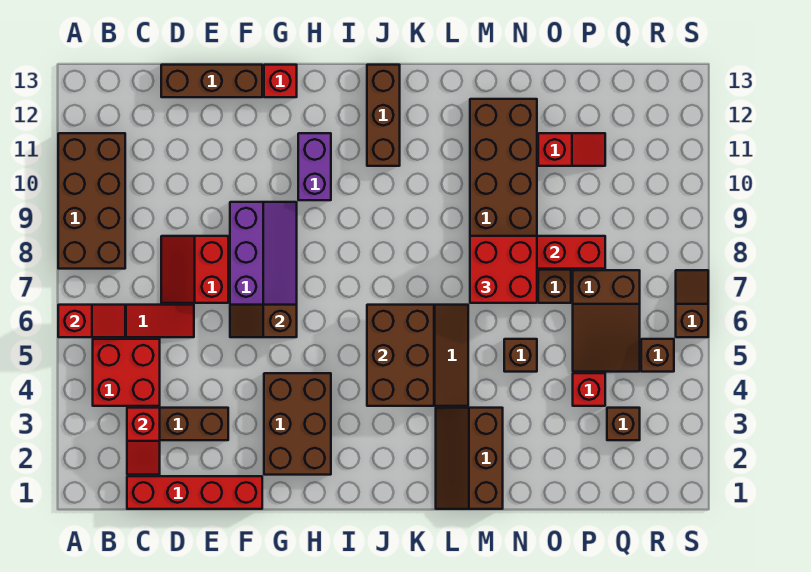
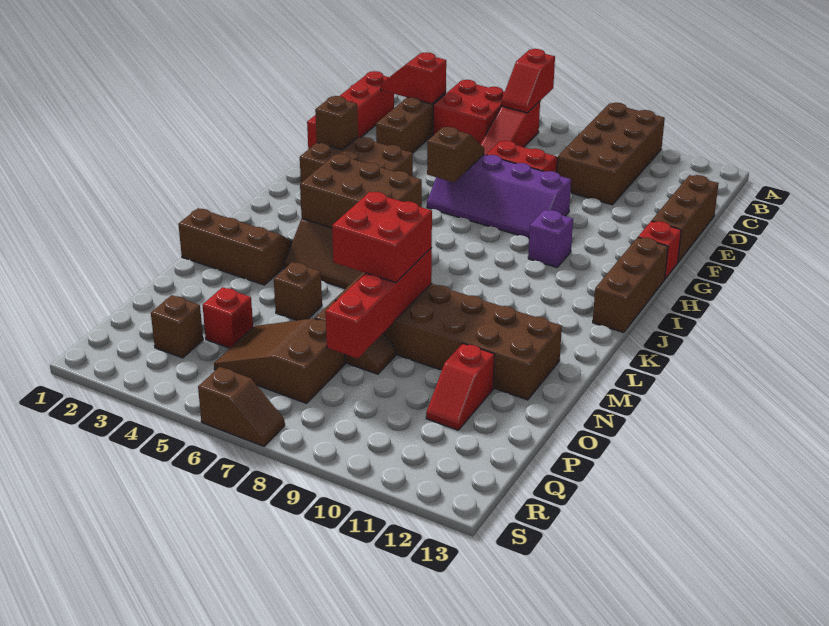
brown brick A8:B11 level 1 -> brown brick A9:D10 level 1
purple brick H10:H11 level 1 -> purple brick H10 level 1
brown brick J11:J13 level 1 -> brown brick H13:J13 level 1
brown brick R5 level 1 -> brown brick G2 level 2

